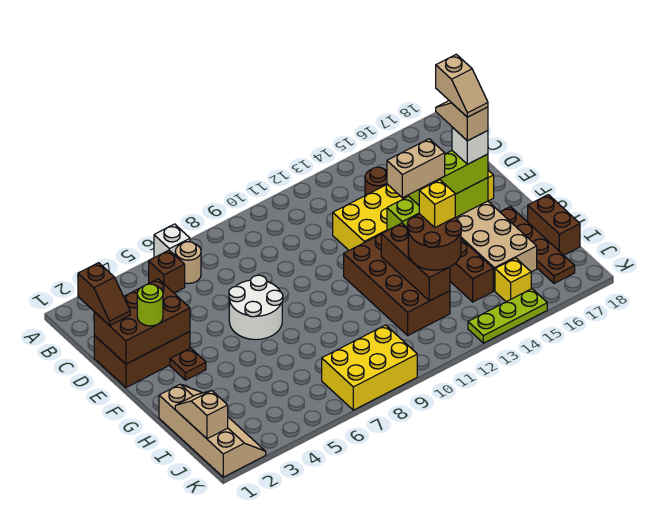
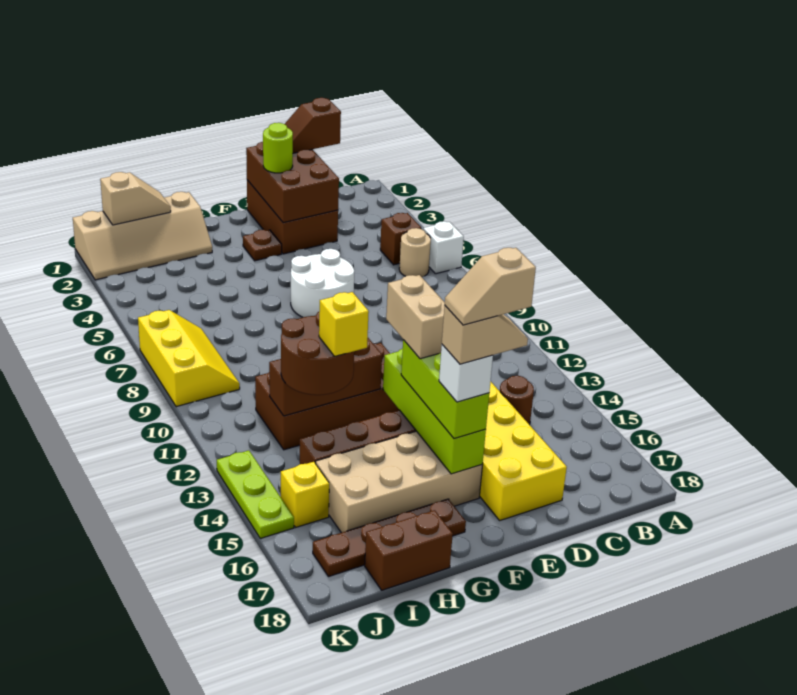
yellow brick J7:K9 level 1 -> yellow slope J7:K9 level 1 top K

